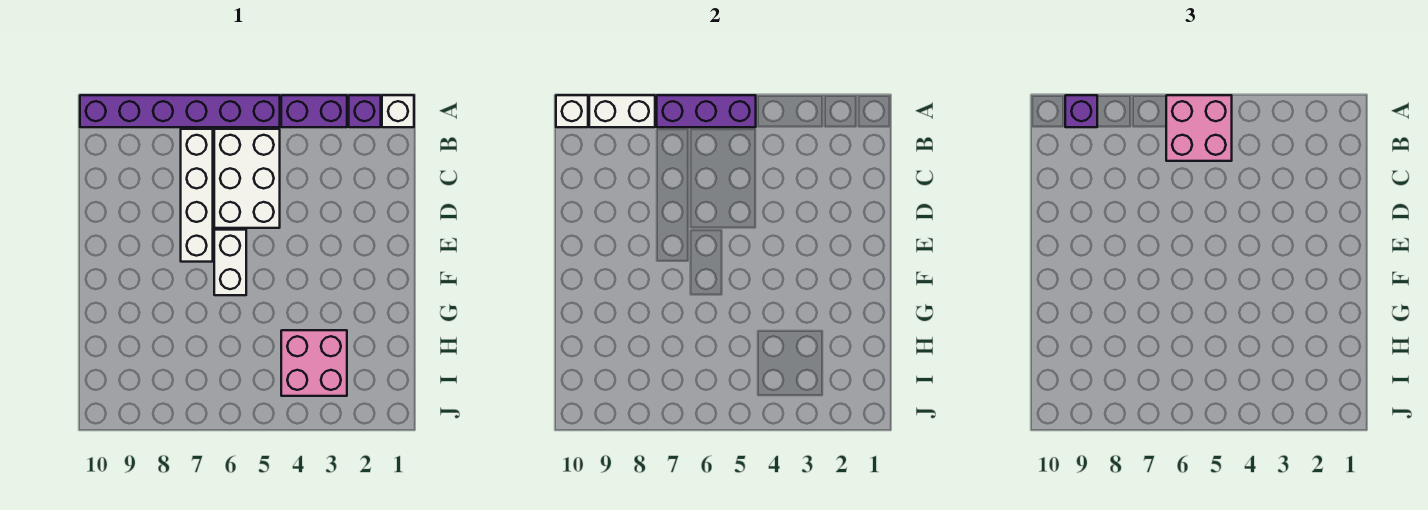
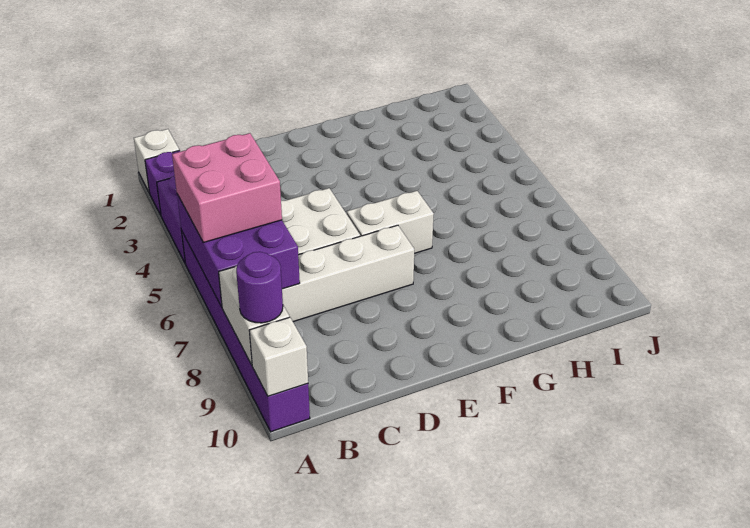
purple brick A5:A7 level 2 -> purple brick A5:B7 level 2
purple brick A9 level 3 -> purple round brick A9 level 3
pink brick H3:I4 level 1 -> none

